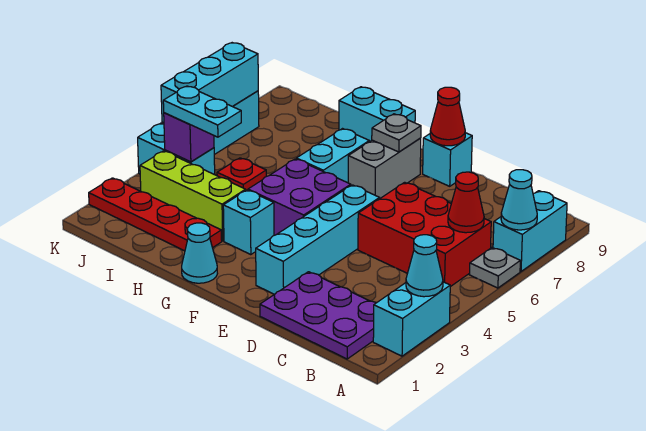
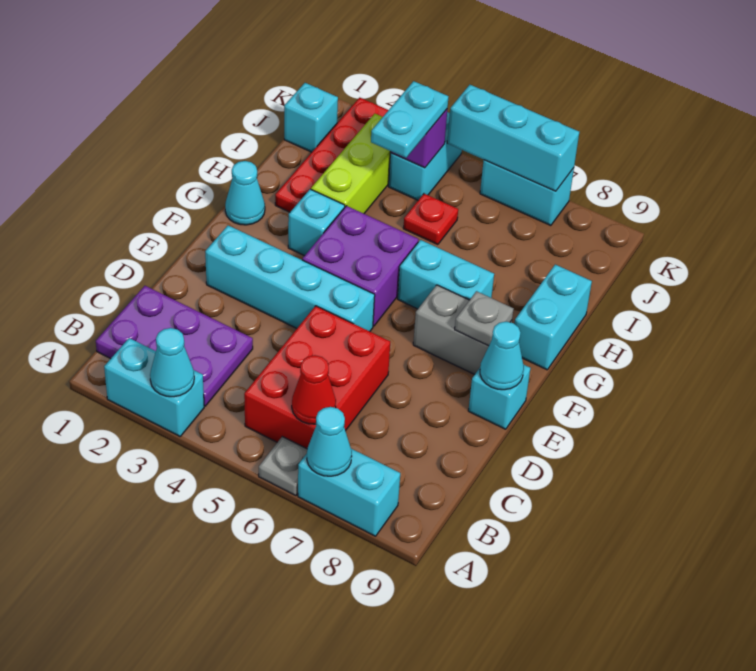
purple plate B1:D2 level 1 -> purple plate B1:C3 level 1
red cone E9 level 2 -> cyan cone E9 level 2
none -> cyan brick J1 level 1

